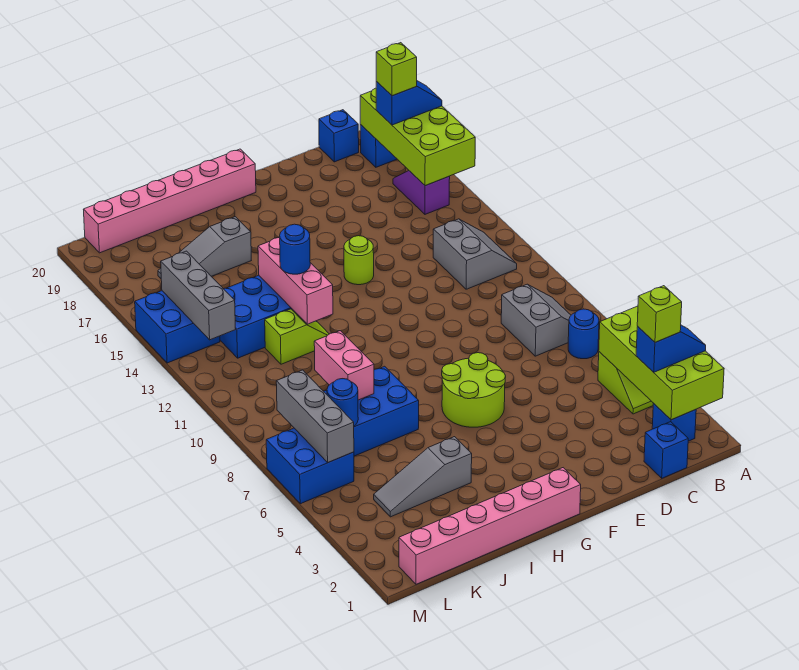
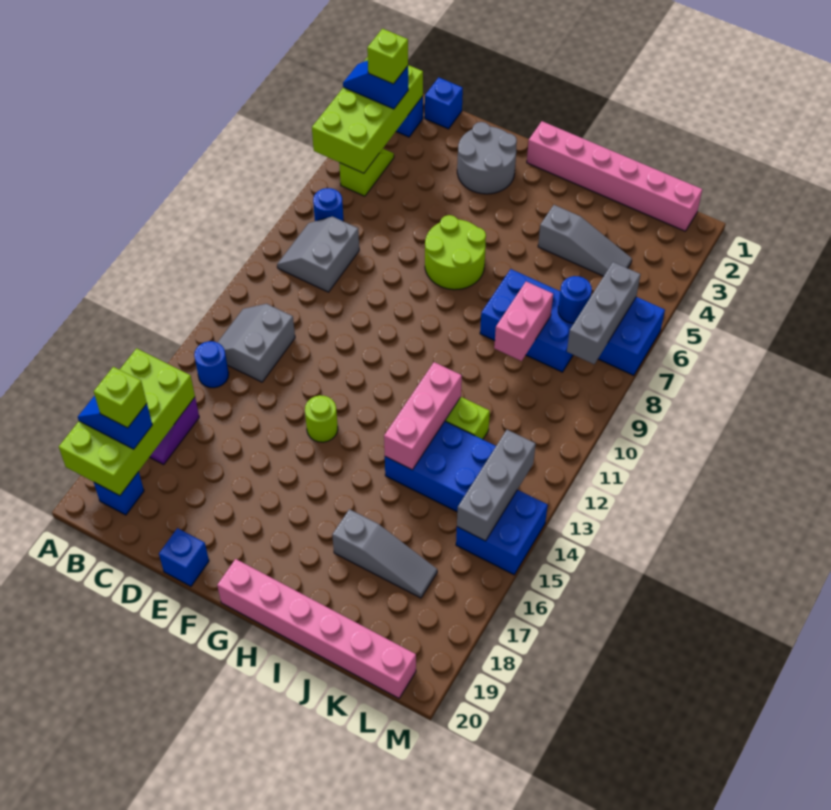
blue brick C20 level 1 -> blue brick E20 level 1
none -> grey round brick E2:F3 level 1
blue round brick I13 level 3 -> blue round brick B14 level 1

